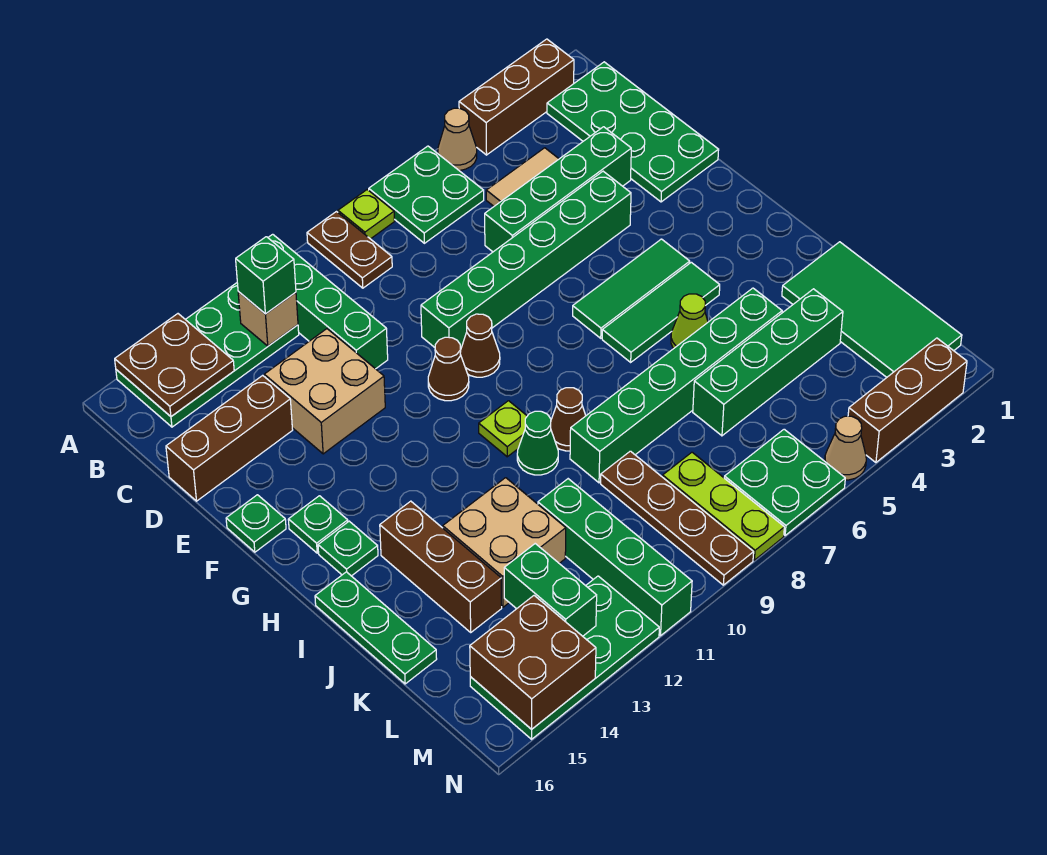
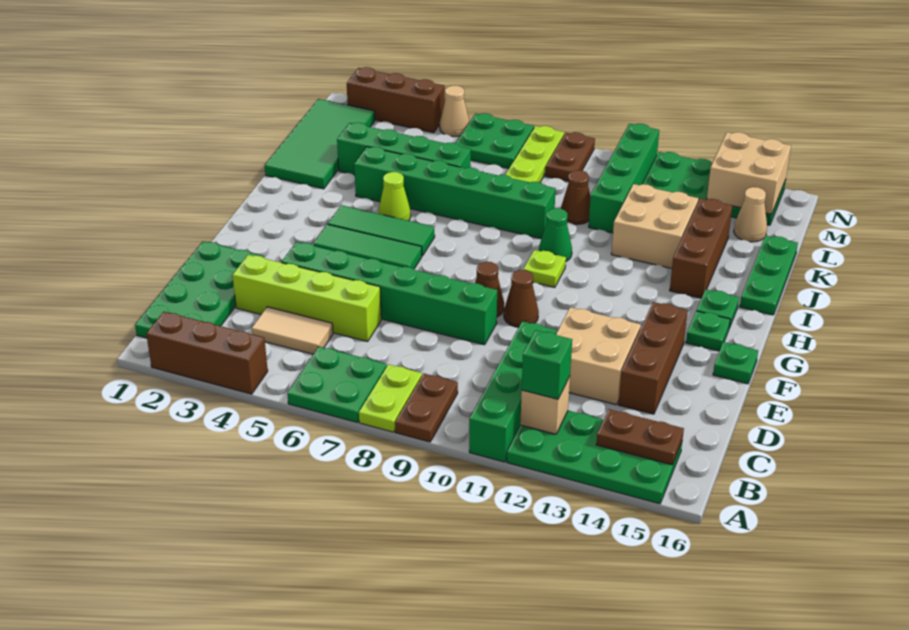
tan cone A5 level 1 -> tan cone L15 level 1
lime plate A8 level 1 -> lime plate A8:B8 level 1
brown plate A14:B15 level 2 -> brown plate B14:B15 level 2
green brick D3:D6 level 1 -> lime brick D3:D6 level 1
brown brick D14:D16 level 1 -> brown brick D14:F14 level 1
brown cone I9 level 1 -> brown cone K10 level 1
brown plate K9:N9 level 1 -> brown plate M9:N9 level 1
green brick L13:M13 level 2 -> none
brown brick M14:N15 level 2 -> tan brick M14:N15 level 2

